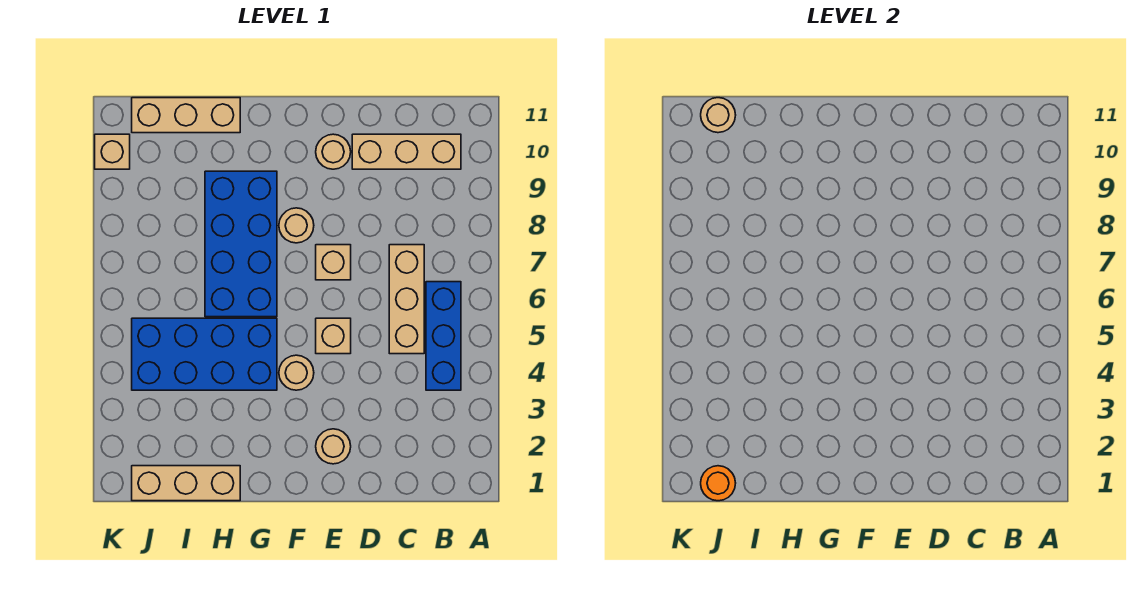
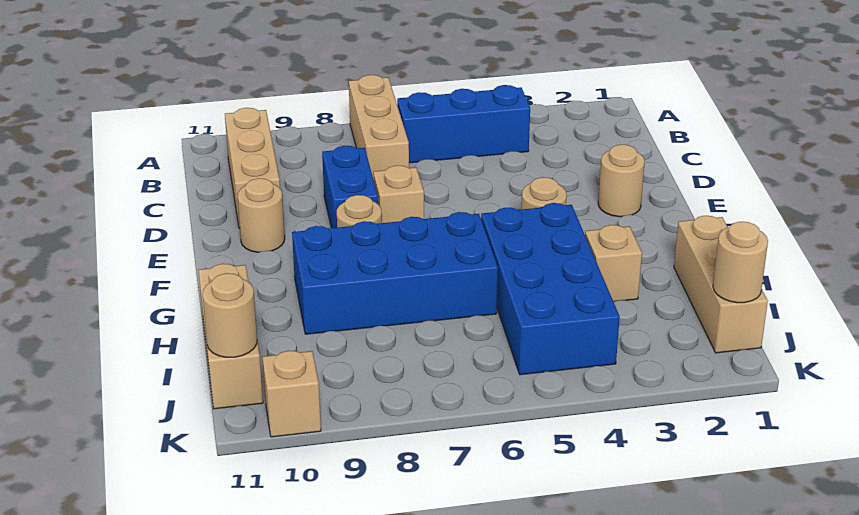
tan brick C5:C7 level 1 -> tan brick A7:C7 level 1
none -> blue brick D8:E8 level 1
tan brick E5 level 1 -> tan brick H3 level 1
orange round brick J1 level 2 -> tan round brick J1 level 2

